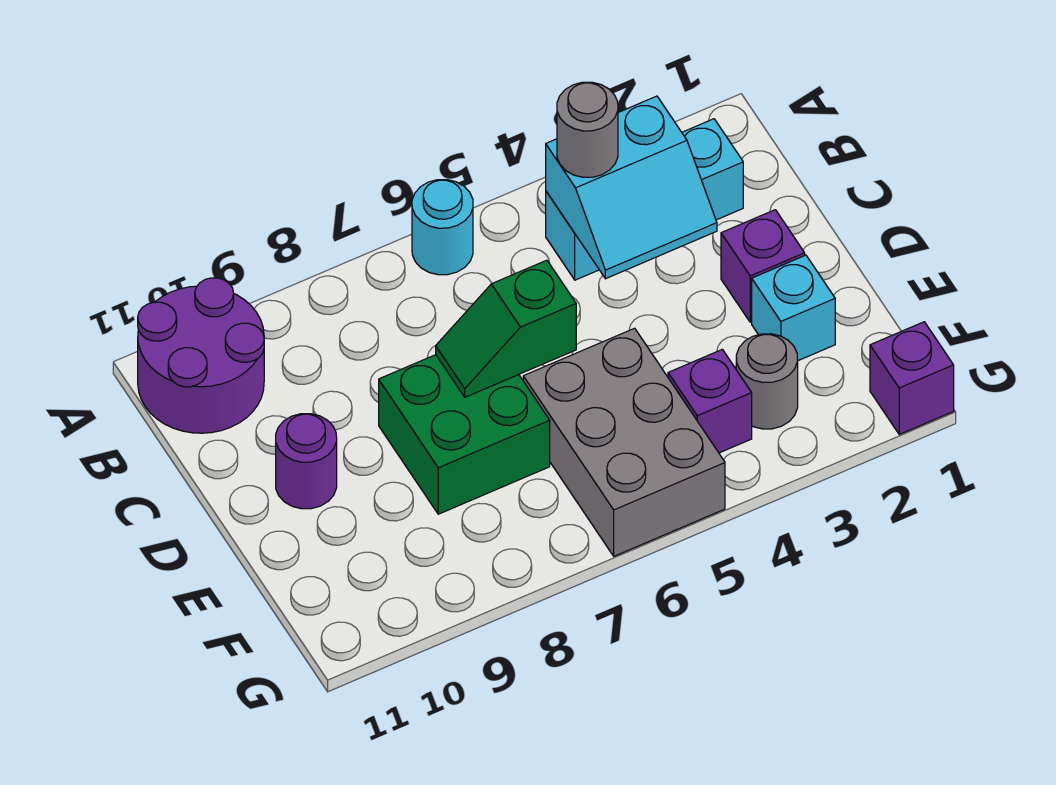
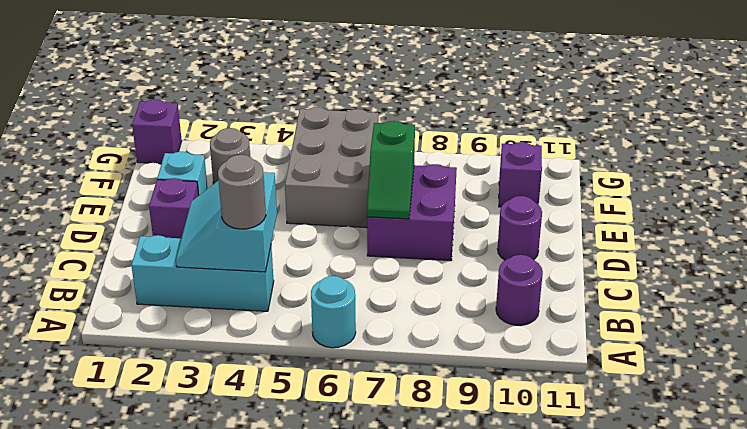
purple round brick A10:B11 level 1 -> purple round brick B10 level 1
cyan slope B3:C4 level 2 top B -> cyan slope B3:C4 level 2 top 4
green slope D6:D7 level 2 top 6 -> green slope D7:E7 level 2 top E
green brick D7:E8 level 1 -> purple brick D7:E8 level 1
purple brick F4 level 1 -> purple brick F10 level 1

